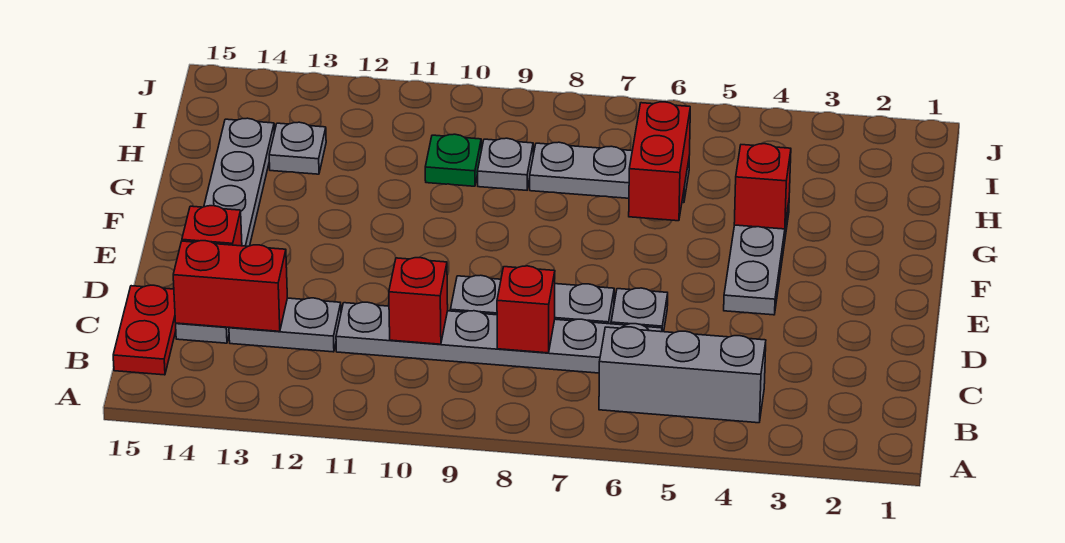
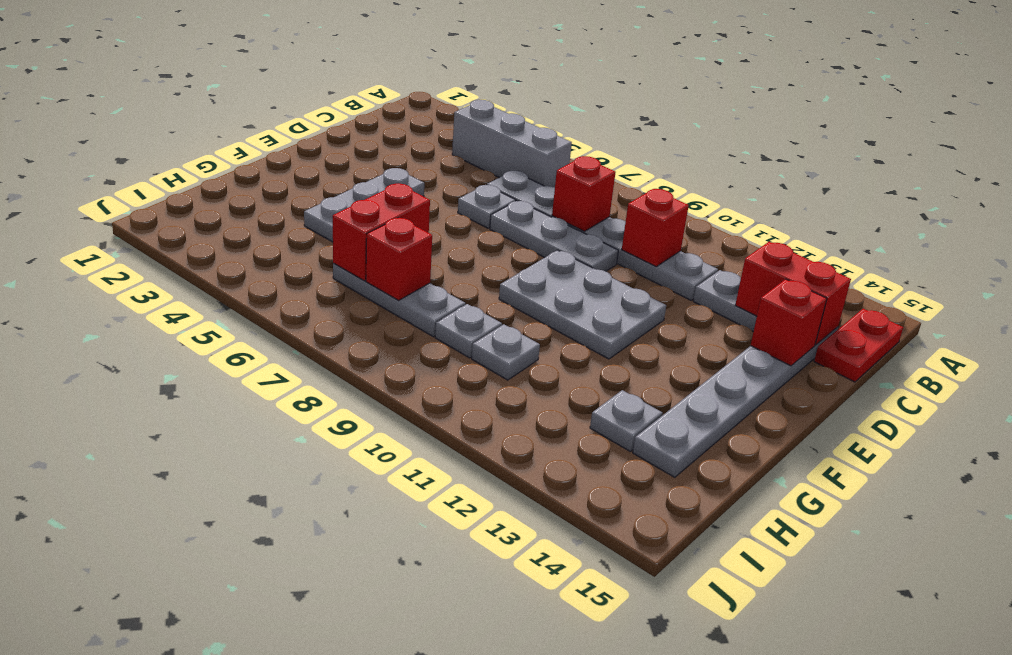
none -> grey plate E9:F11 level 1
red brick G4 level 2 -> red brick H7 level 2
green plate H10 level 1 -> grey plate H10 level 1

